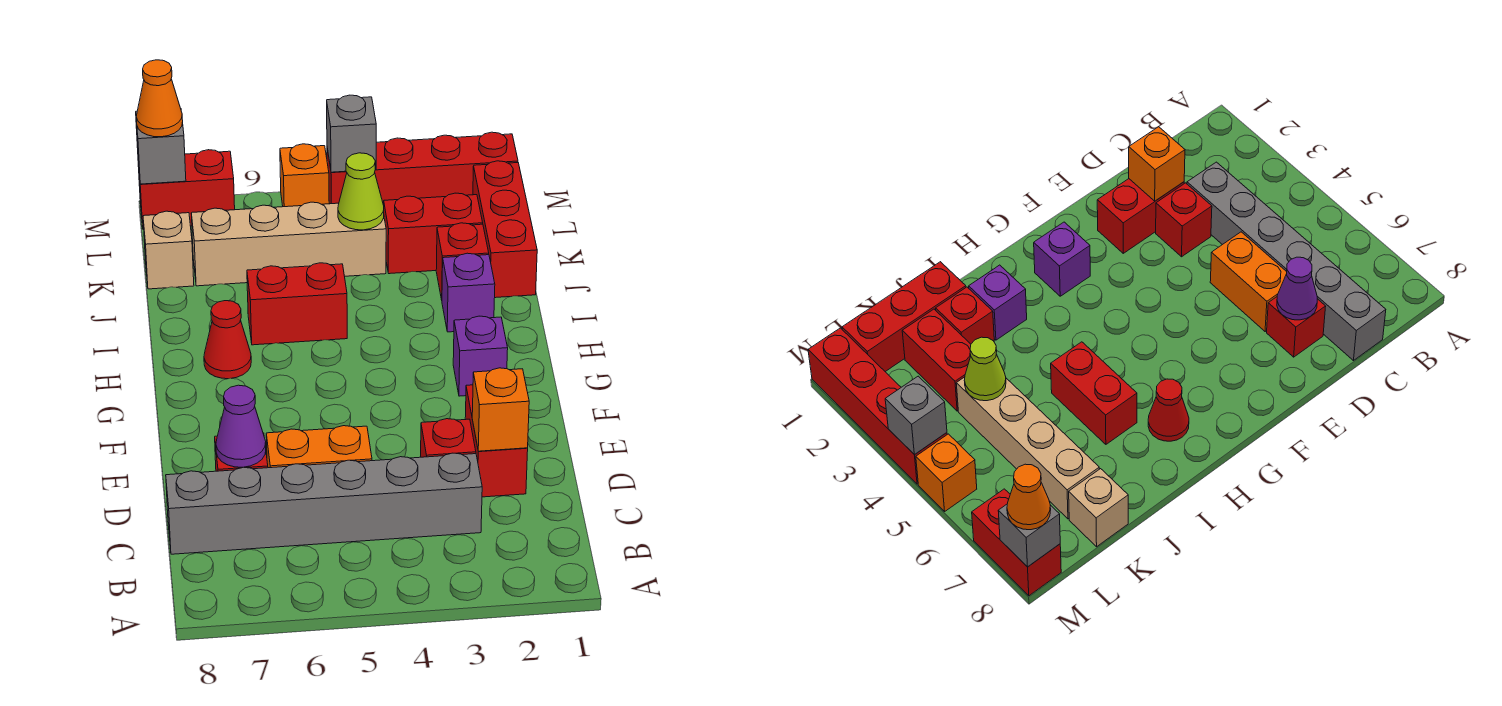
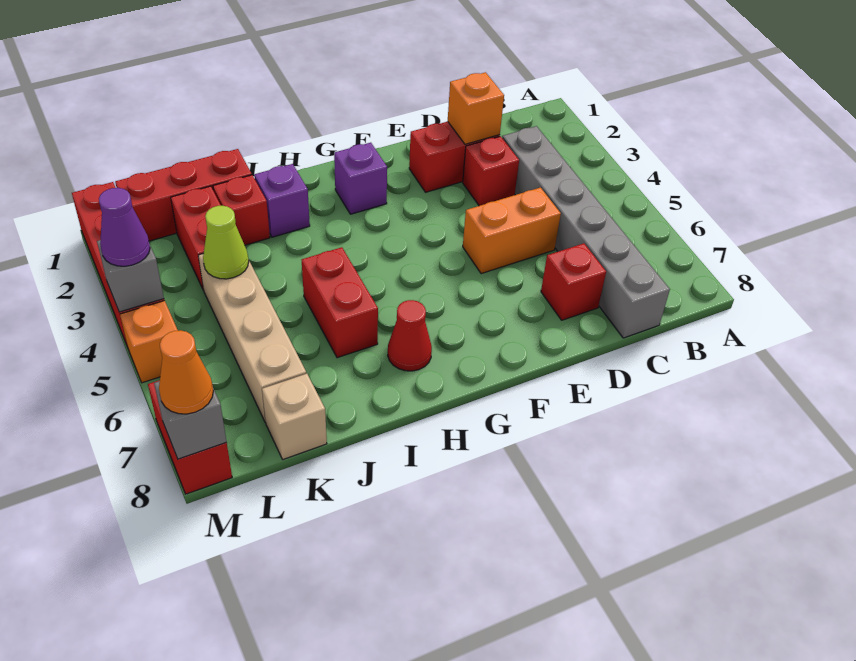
orange brick D5:D6 level 1 -> orange brick D5:E5 level 1
purple cone D7 level 2 -> purple cone M4 level 3

